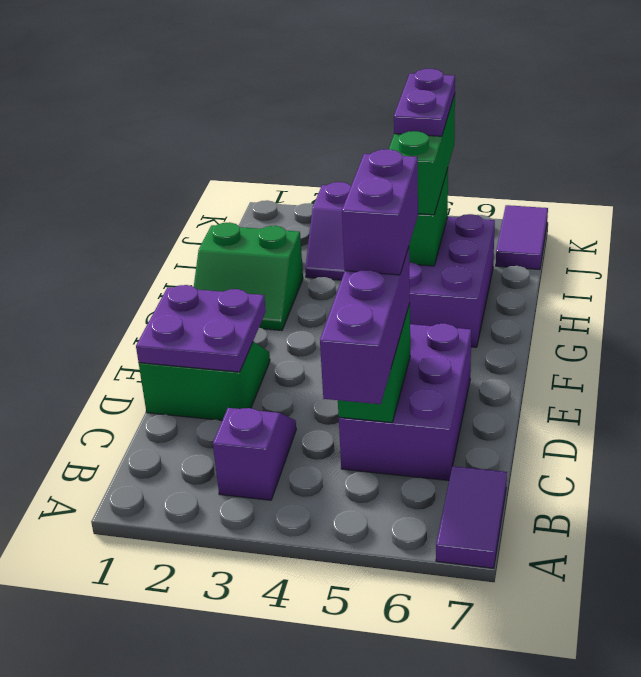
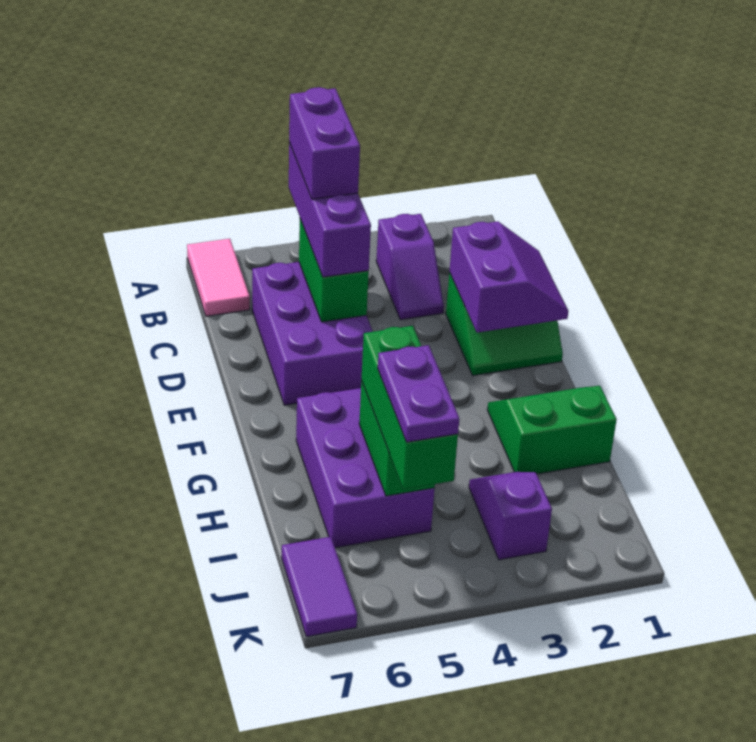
purple tile A7:B7 level 1 -> pink tile A7:B7 level 1
purple plate D1:E2 level 2 -> purple slope D1:E2 level 2 top 2
purple brick D5:E5 level 4 -> purple brick B5:C5 level 4

